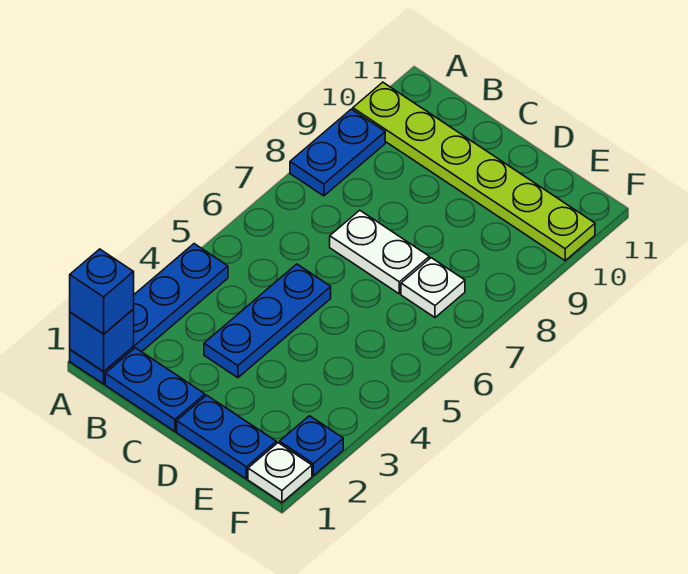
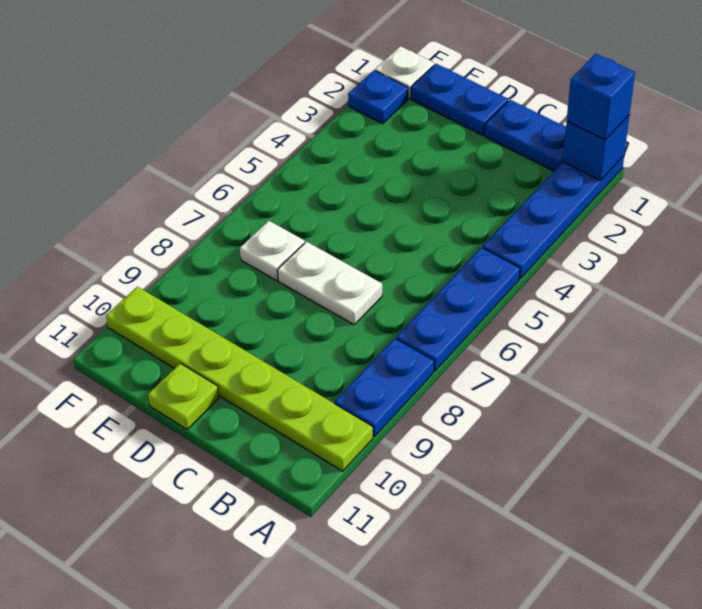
blue plate C3:C5 level 1 -> blue plate A5:A7 level 1
none -> lime plate D11 level 1

